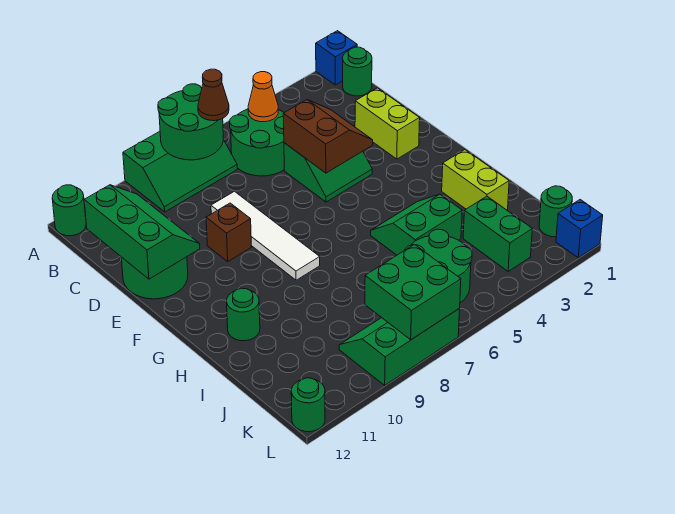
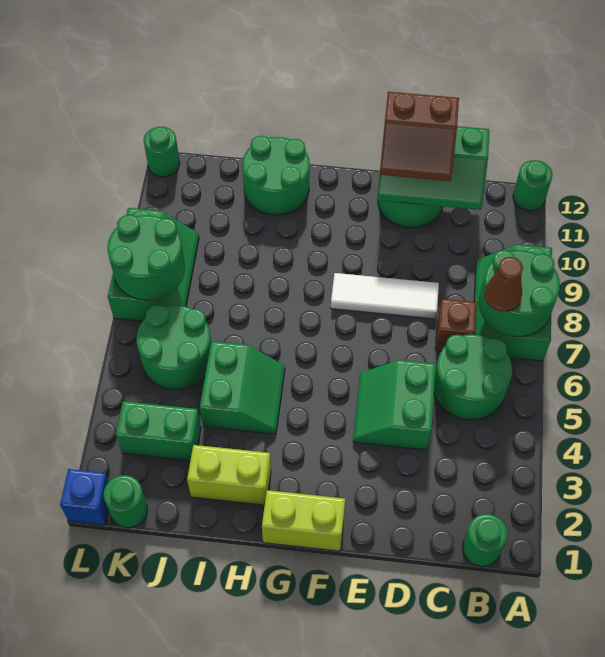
blue brick A1 level 1 -> none
orange cone B5 level 2 -> none
lime brick D2:E2 level 1 -> lime brick F1:G1 level 1
brown slope D4:E5 level 2 top 5 -> brown slope D11:E12 level 3 top 12
white tile D8:G8 level 1 -> white tile D8:F8 level 1
brown brick E9 level 1 -> brown brick C7 level 1
green round brick H11 level 1 -> green round brick H11:I12 level 1
green brick K7:L8 level 2 -> green round brick K7:L8 level 2

